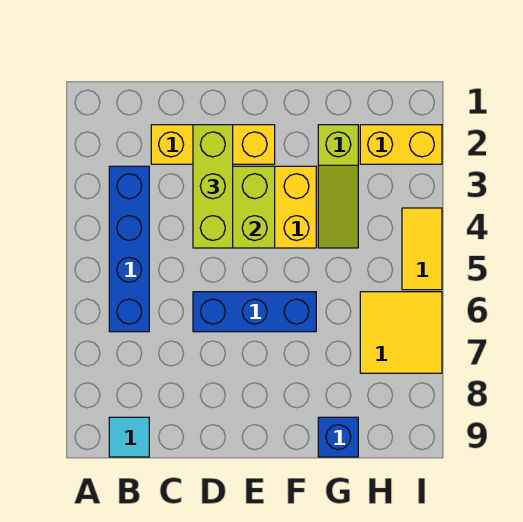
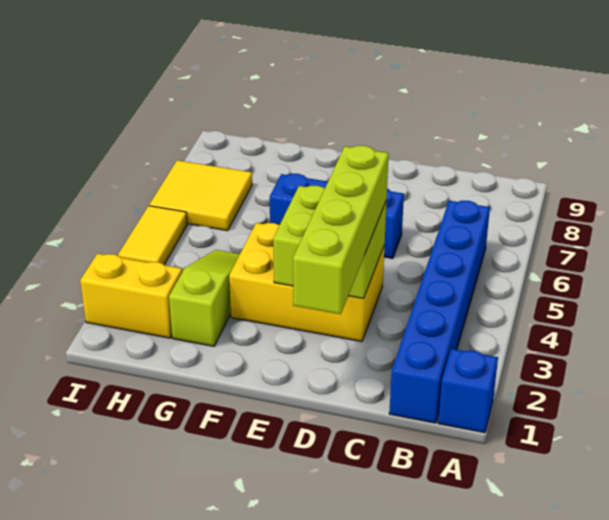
blue brick B3:B6 level 1 -> blue brick B1:B6 level 1
cyan tile B9 level 1 -> none
yellow brick C2:E2 level 1 -> none
lime brick D2:D4 level 3 -> lime brick D1:D4 level 3
blue brick G9 level 1 -> blue brick A1 level 1

